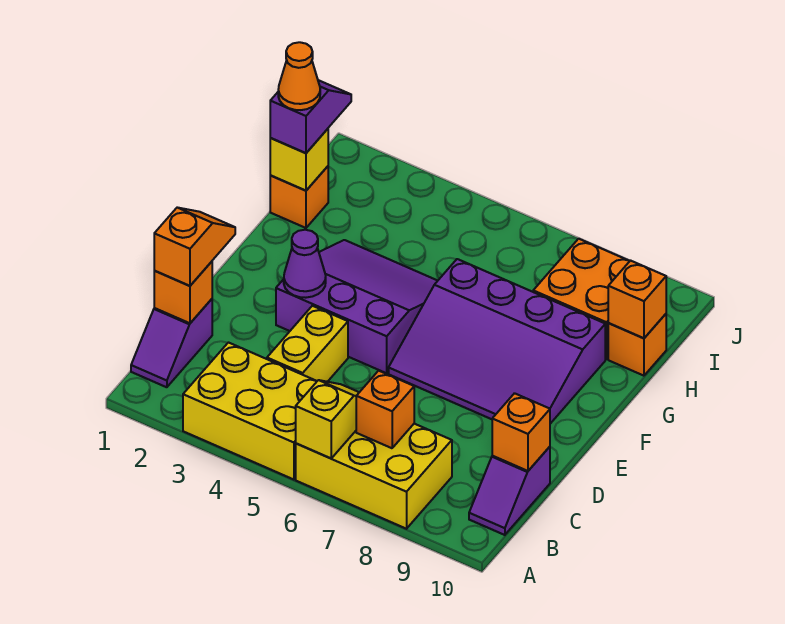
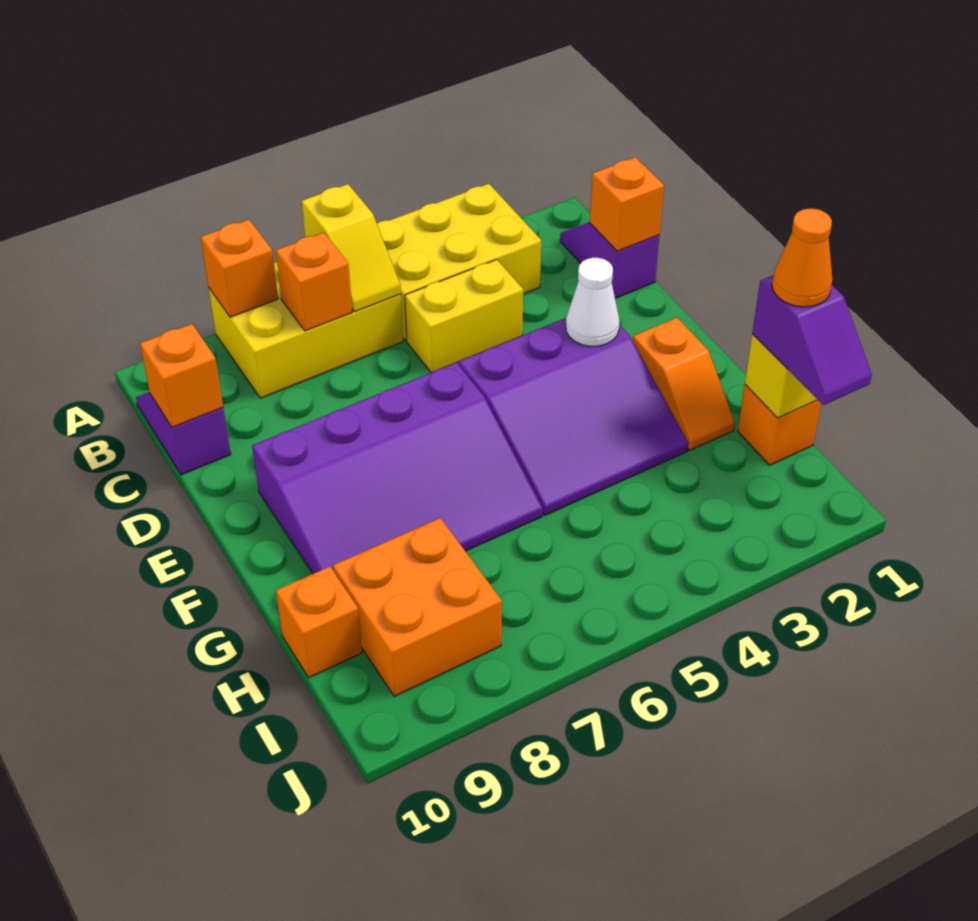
orange slope C1:D1 level 3 top C -> orange slope F2:G2 level 1 top F
yellow brick C4:D4 level 1 -> yellow brick C4:C5 level 1
purple cone E3 level 2 -> white cone E3 level 2
purple slope E6:G9 level 1 top G -> purple slope E6:G9 level 1 top E
orange brick H10 level 2 -> orange brick A8 level 2

